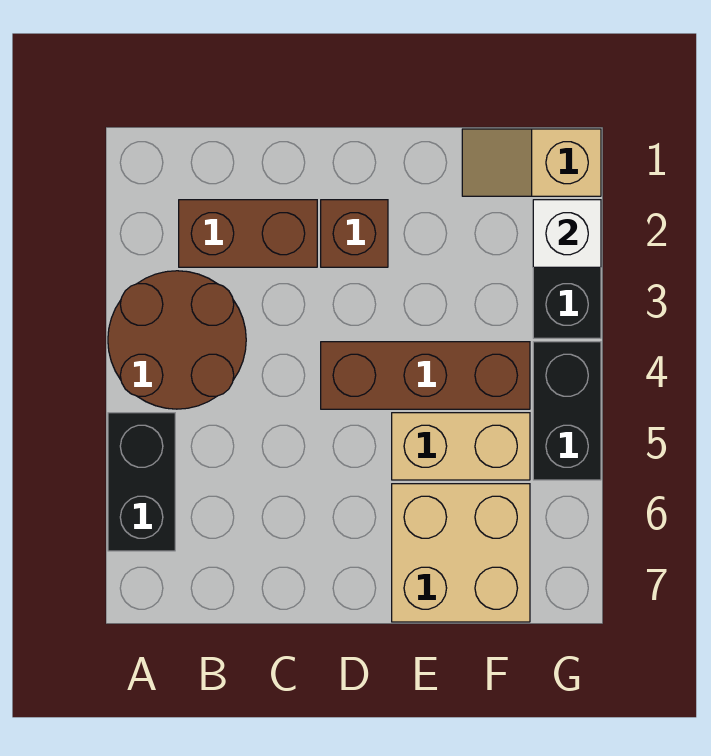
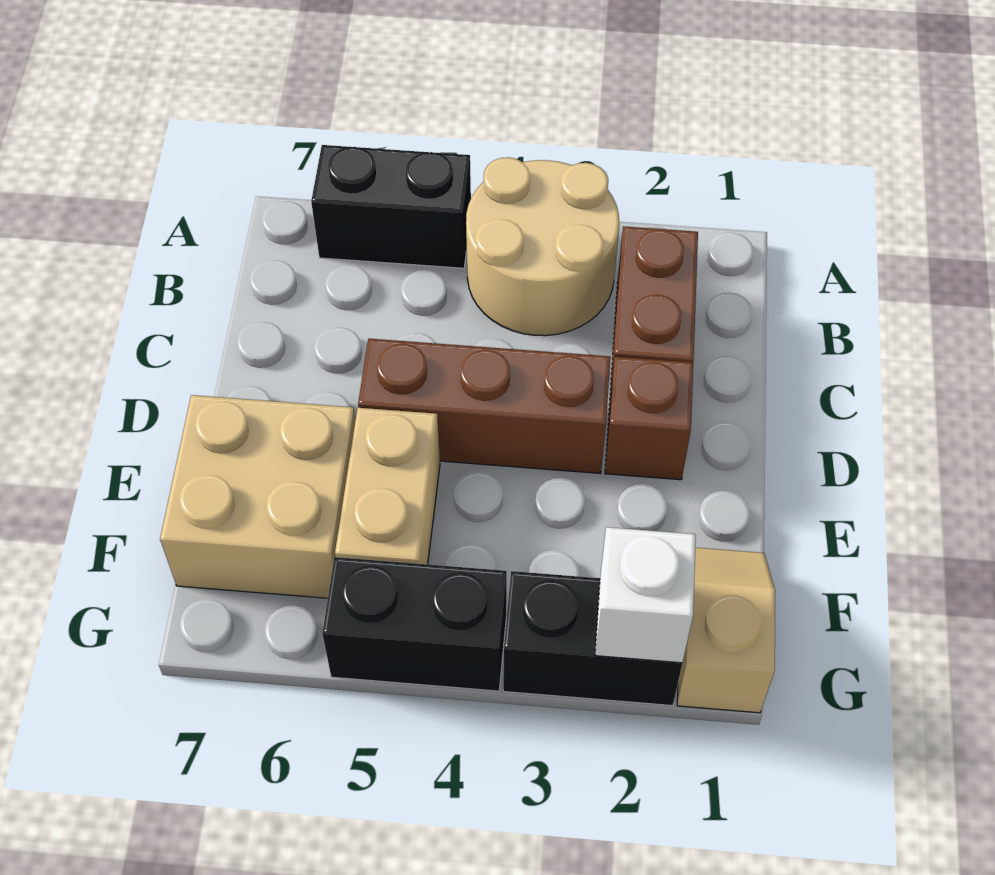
brown round brick A3:B4 level 1 -> tan round brick A3:B4 level 1
brown brick D4:F4 level 1 -> brown brick D3:D5 level 1

